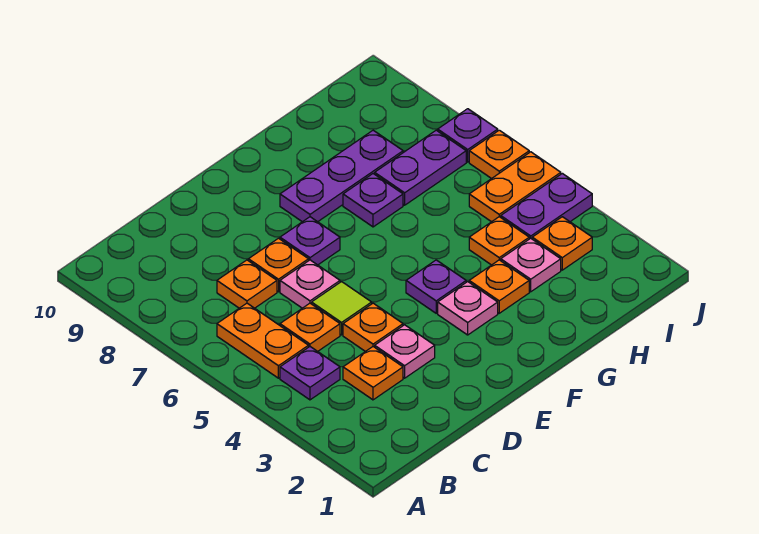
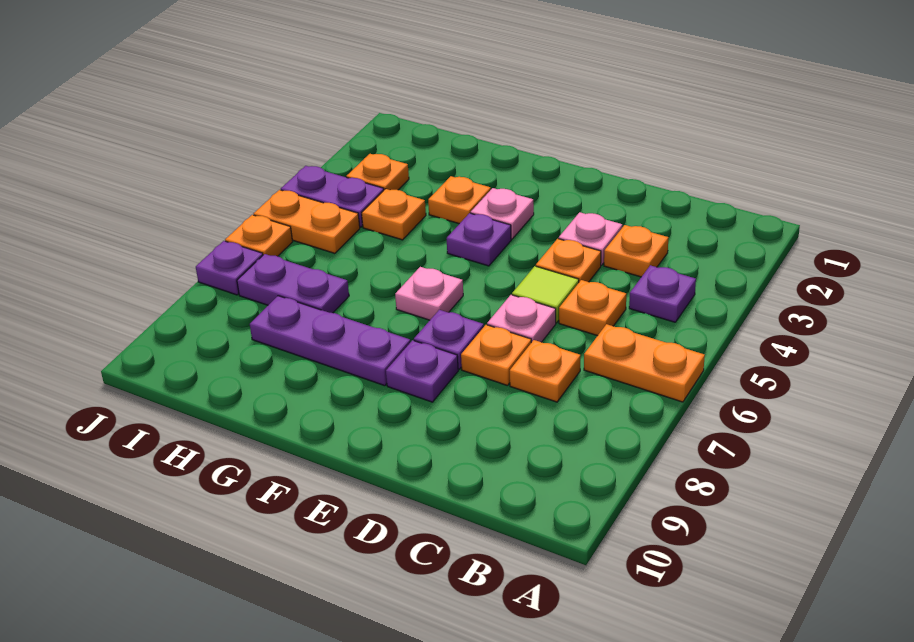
orange plate B5:B6 level 1 -> orange plate A6:B6 level 1
purple plate G7 level 1 -> purple plate E8 level 1
pink plate H3 level 1 -> pink plate F6 level 1

